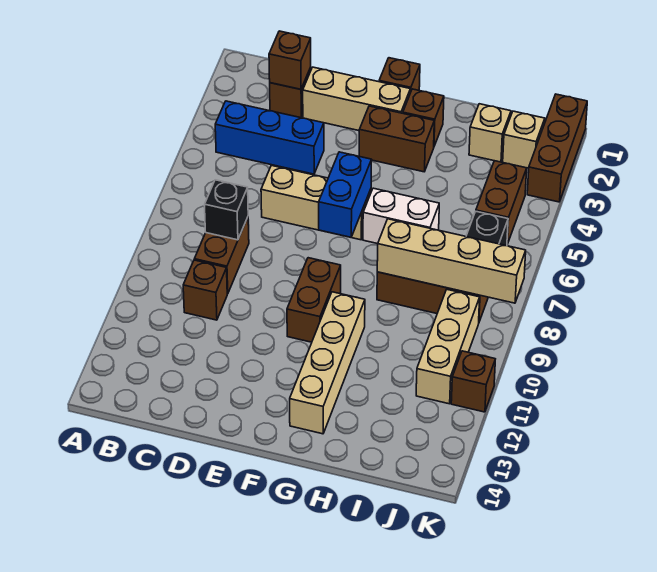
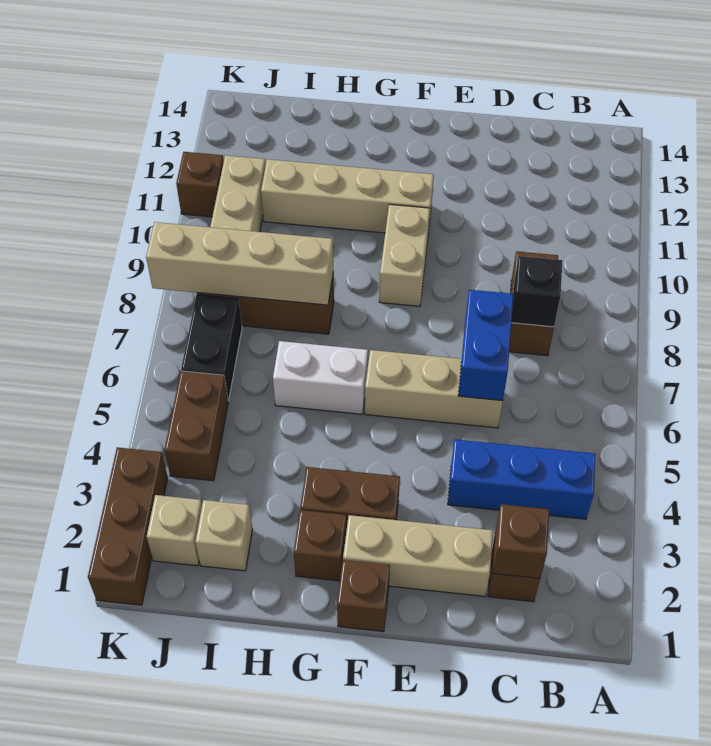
brown brick C10 level 1 -> none
blue brick F6:F7 level 2 -> blue brick D6:D7 level 2
brown brick F9:F10 level 1 -> tan brick F9:F10 level 1
tan brick G10:G13 level 1 -> tan brick F11:I11 level 1

